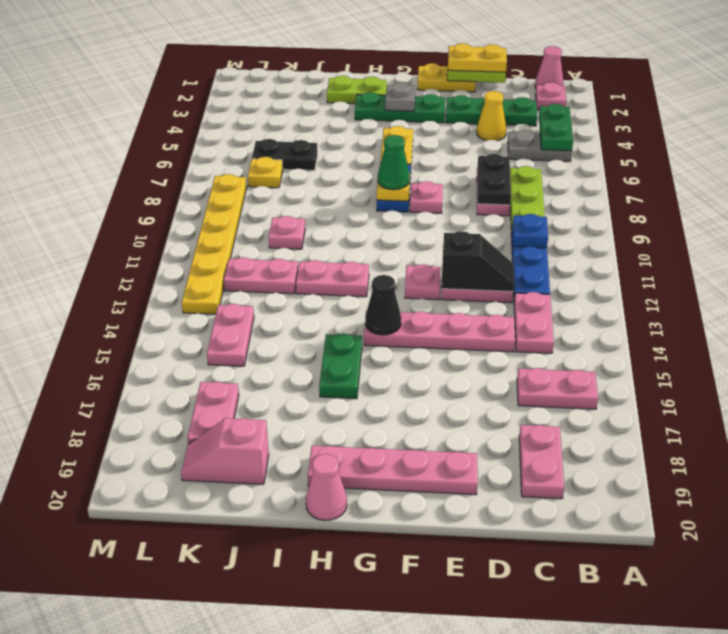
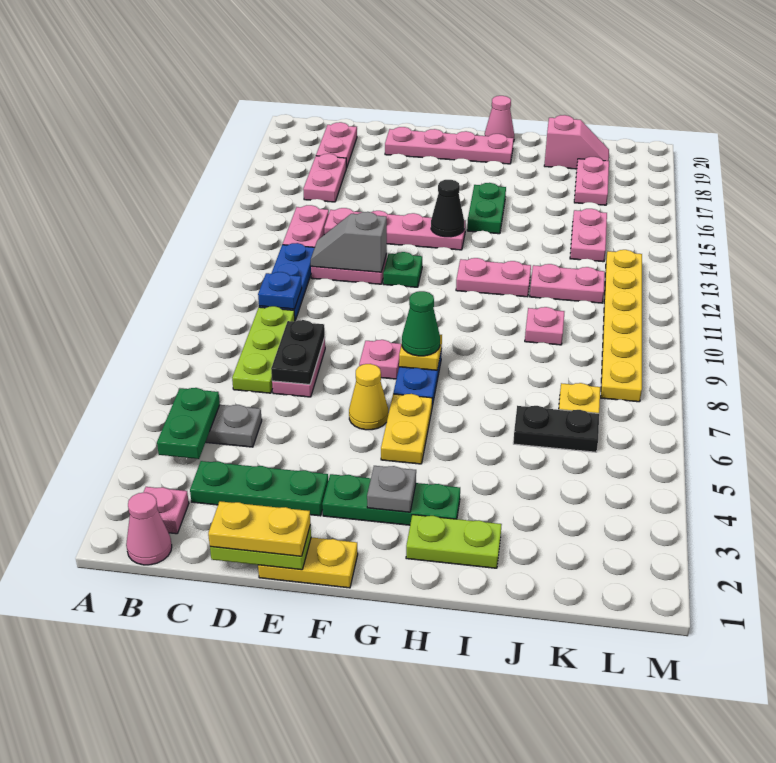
pink plate B16:C16 level 1 -> pink plate C16:C17 level 1
yellow cone D4 level 1 -> yellow cone F6 level 1
black slope D12:E12 level 2 top E -> grey slope D12:E12 level 2 top E
pink plate F12 level 1 -> green plate F12 level 1

